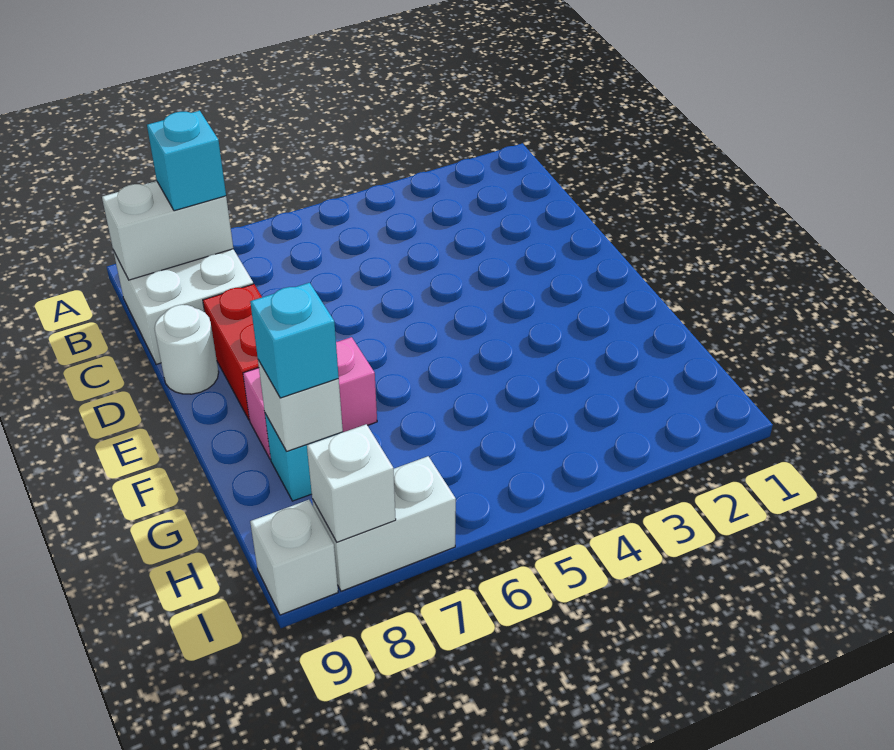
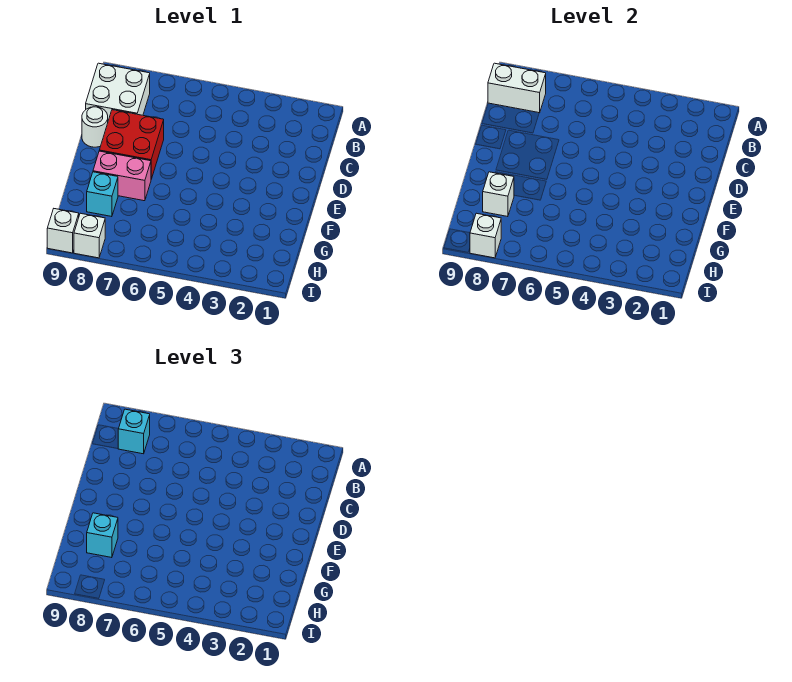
red brick D8:E8 level 1 -> red brick D7:E8 level 1
white brick I7:I8 level 1 -> white brick I8 level 1

